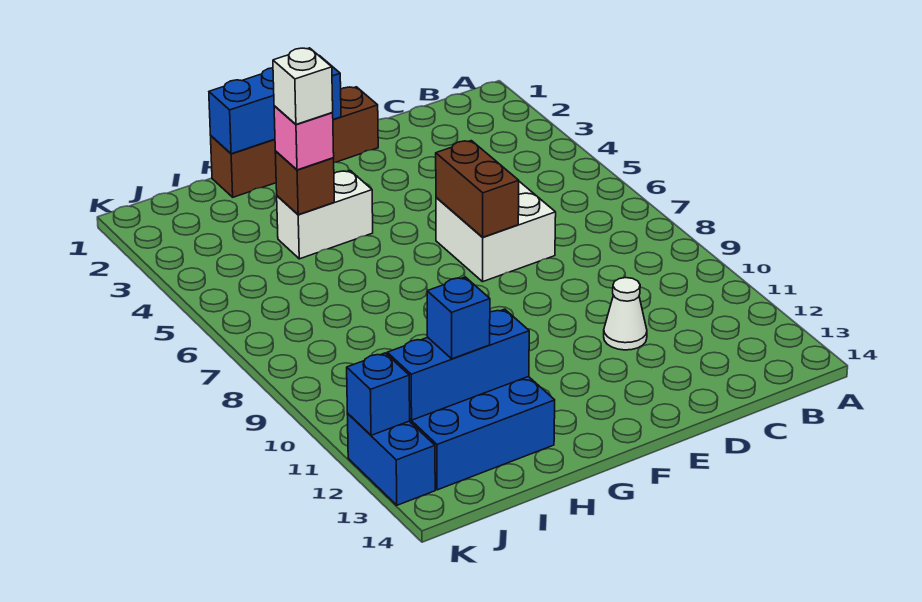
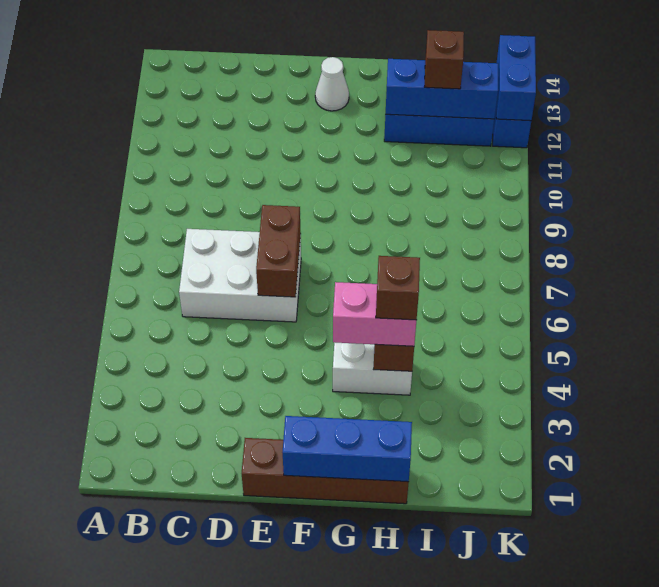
white brick D6:E7 level 1 -> white brick C6:E7 level 1
white cone D11 level 1 -> white cone F13 level 1
pink brick H4 level 3 -> pink brick G4:H4 level 3
white brick H4 level 4 -> brown brick H4 level 4
blue brick I12 level 3 -> brown brick I12 level 3
blue brick K12 level 2 -> blue brick K12:K13 level 2

